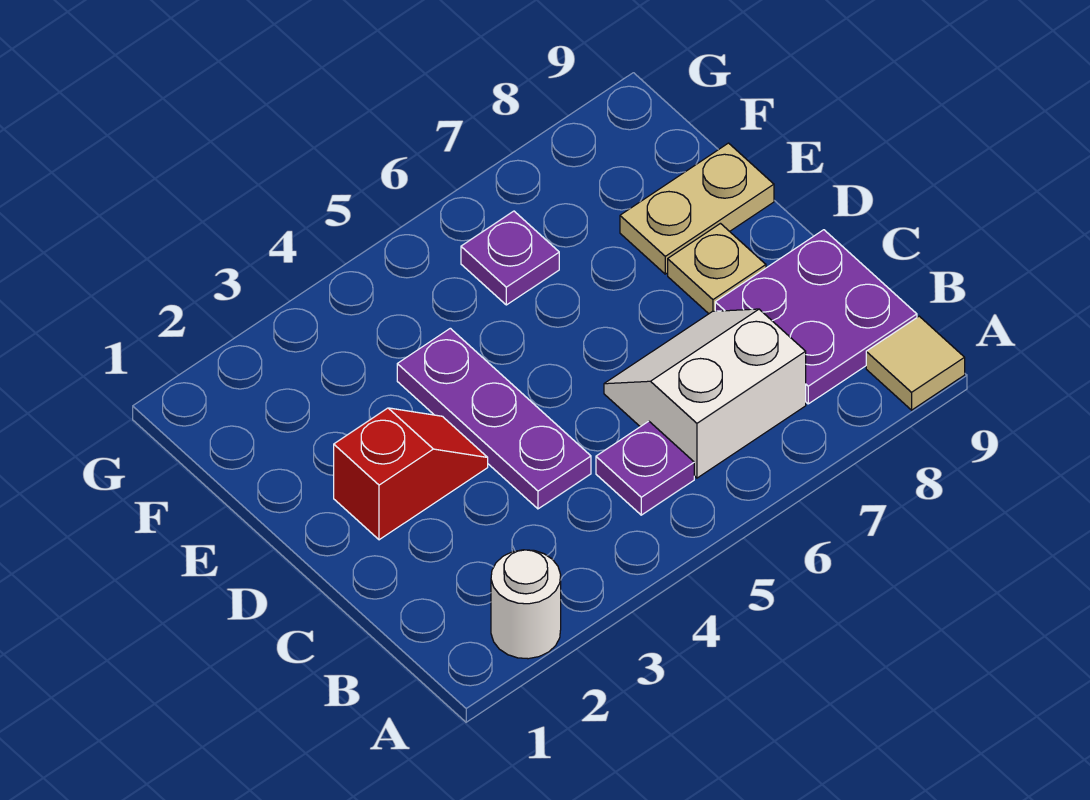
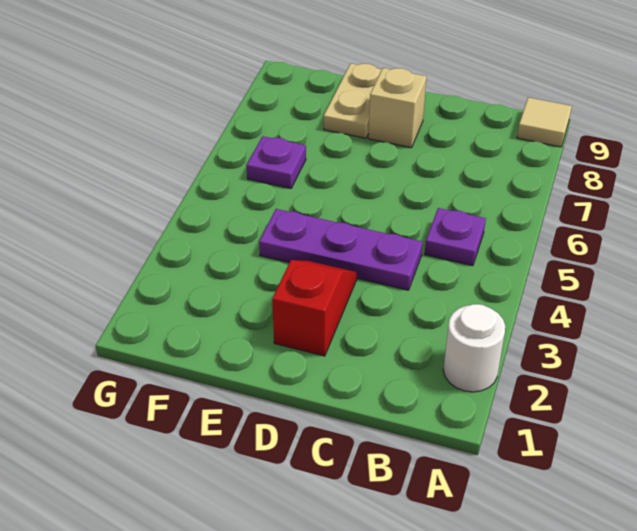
white slope B6:C7 level 1 top B -> none
purple plate B8:C9 level 1 -> none
tan plate D8 level 1 -> tan brick D8 level 1

